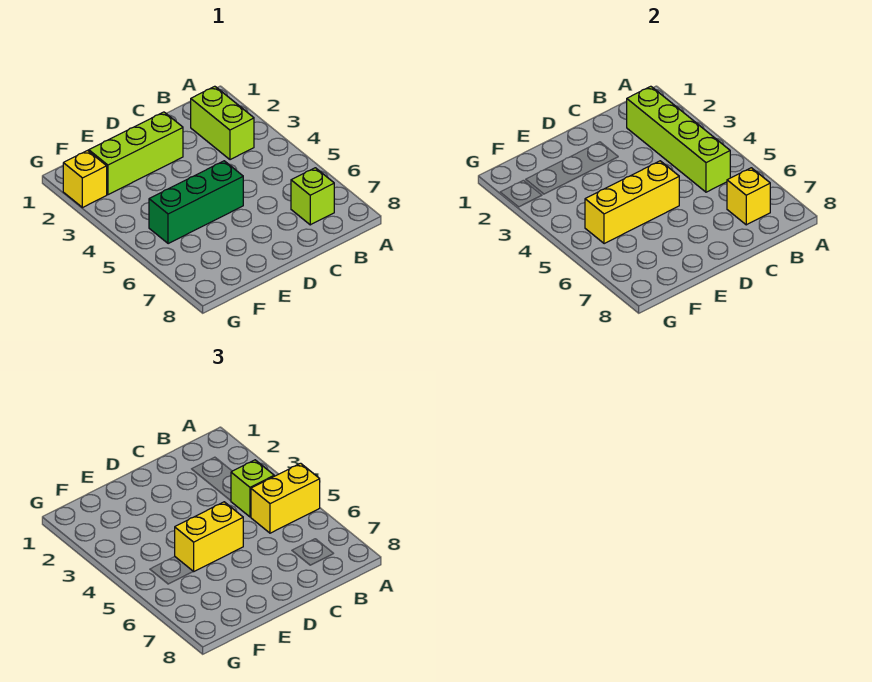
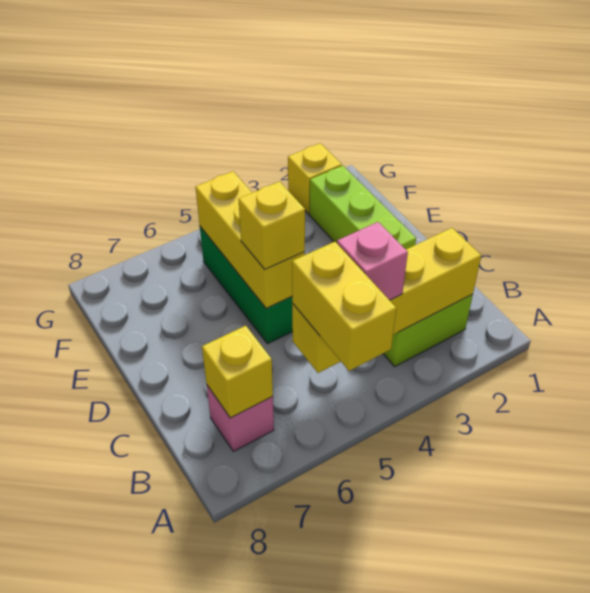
lime brick B2:B5 level 2 -> yellow brick B2:B5 level 2
lime brick B4 level 3 -> pink brick B4 level 3
lime brick B7 level 1 -> pink brick B7 level 1
yellow brick D5:E5 level 3 -> yellow brick D5 level 3

